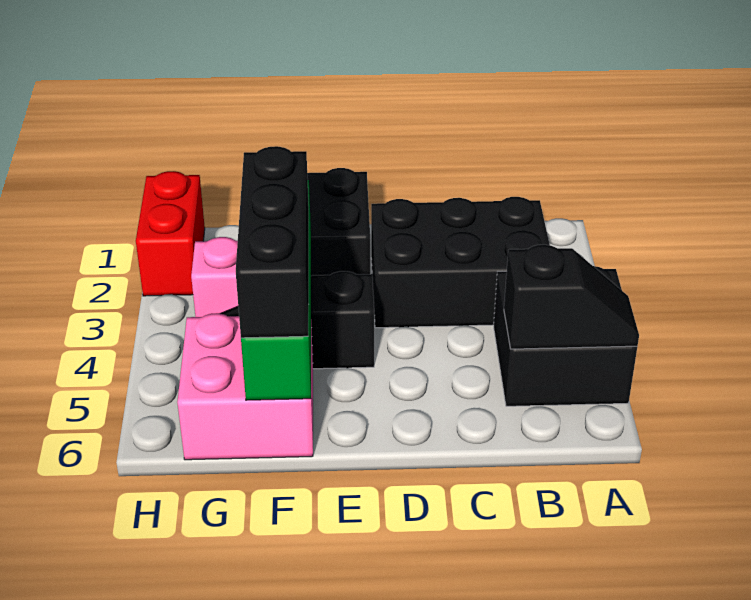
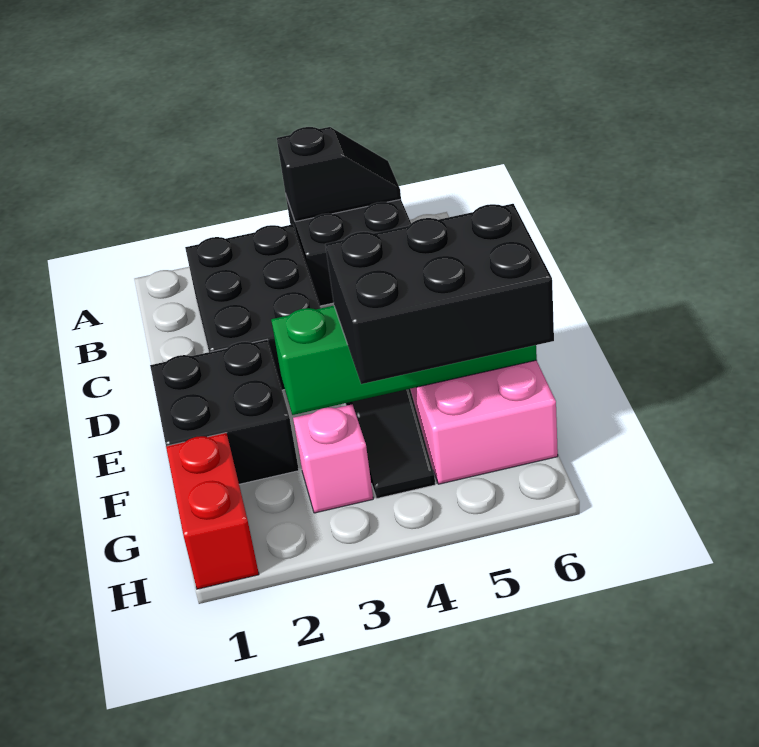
black slope A5:B5 level 2 top B -> black slope A4:A5 level 2 top 4
black brick F4:F6 level 3 -> black brick F4:G6 level 3
red brick H1:H2 level 1 -> red brick G1:H1 level 1

